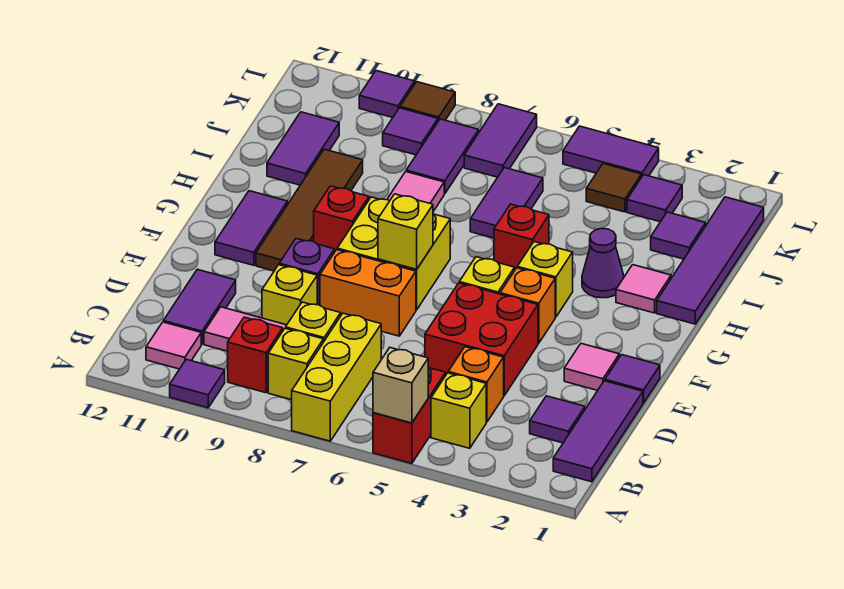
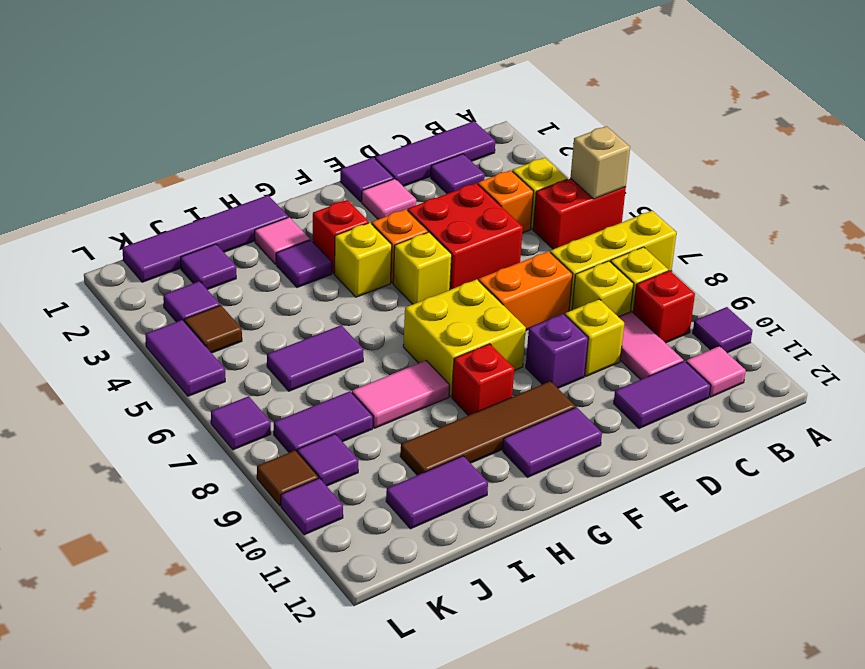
orange brick E7:E8 level 1 -> orange brick D7:E7 level 1
yellow brick F7 level 2 -> none
purple cone H3 level 1 -> purple tile H3 level 1
red brick H5 level 1 -> red brick G3 level 1
purple tile K7:L7 level 1 -> purple tile L7 level 1

